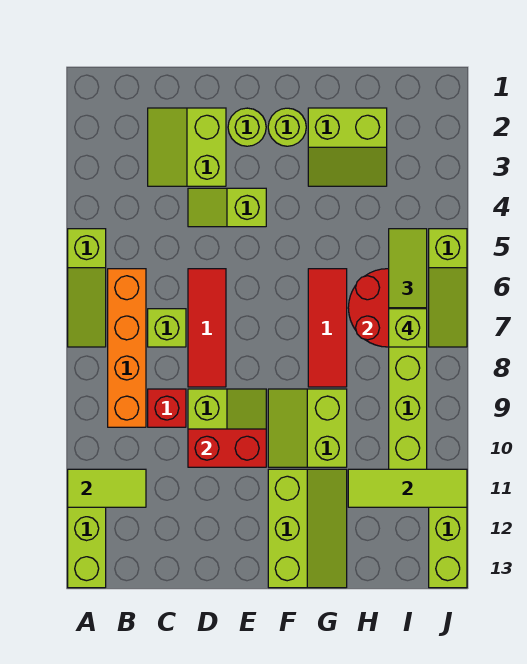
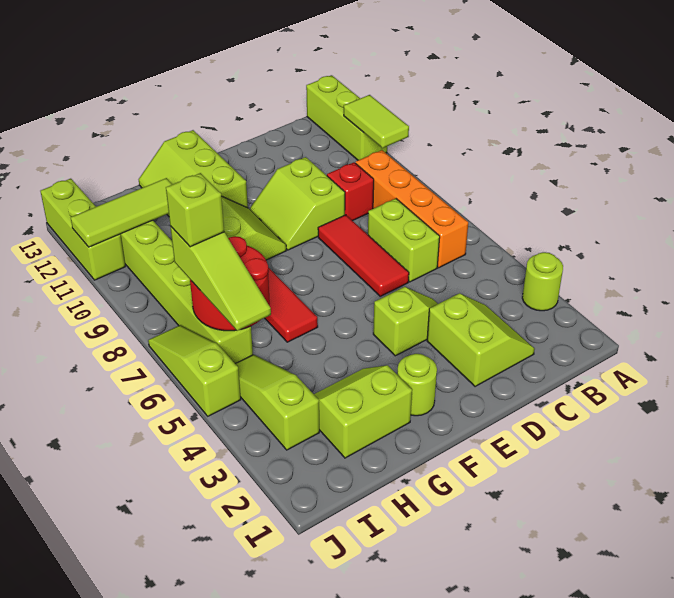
lime slope A5:A7 level 1 top 5 -> lime slope I3:I5 level 1 top 3
lime tile A11:B11 level 2 -> lime tile A10:A11 level 2
lime brick C7 level 1 -> lime brick C6:C7 level 1
red brick D10:E10 level 2 -> none
lime round brick E2 level 1 -> lime round brick A3 level 1

